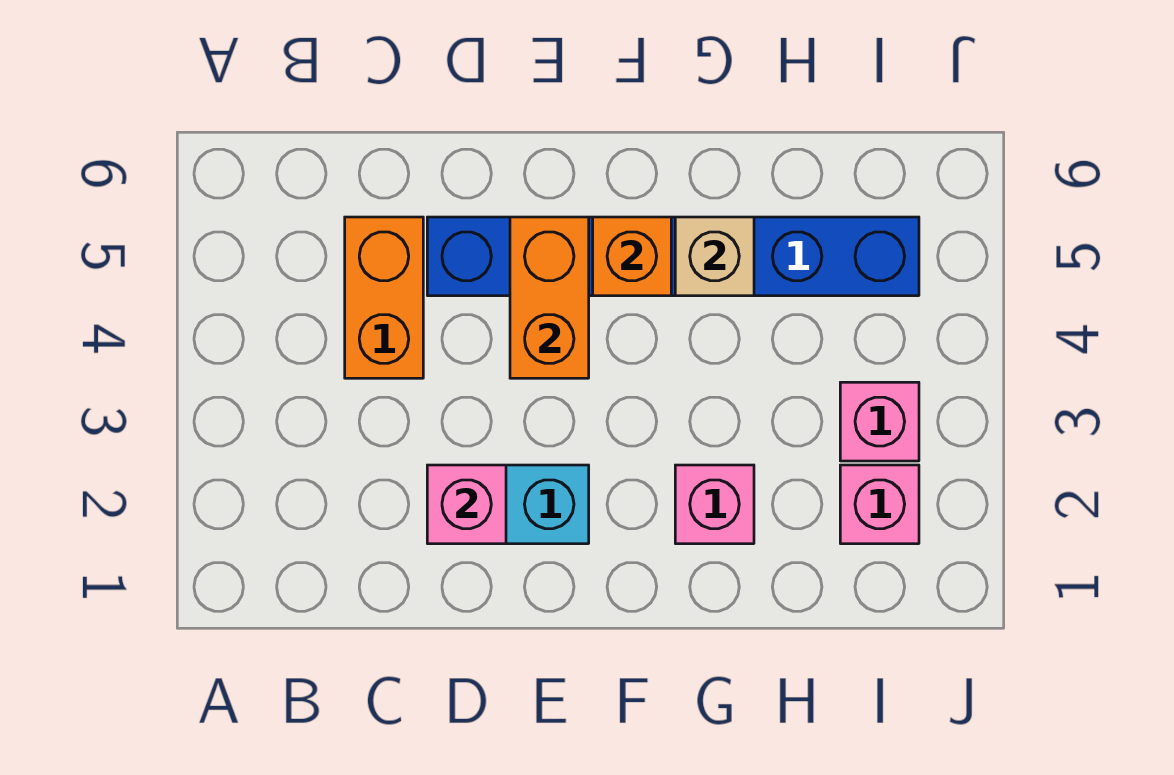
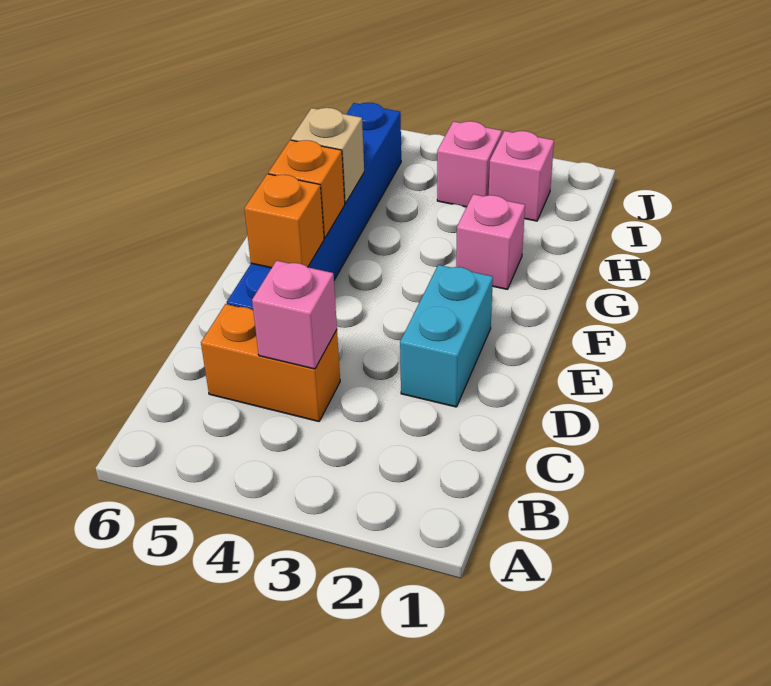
pink brick D2 level 2 -> pink brick C4 level 2
orange brick E4:E5 level 2 -> orange brick E5 level 2

